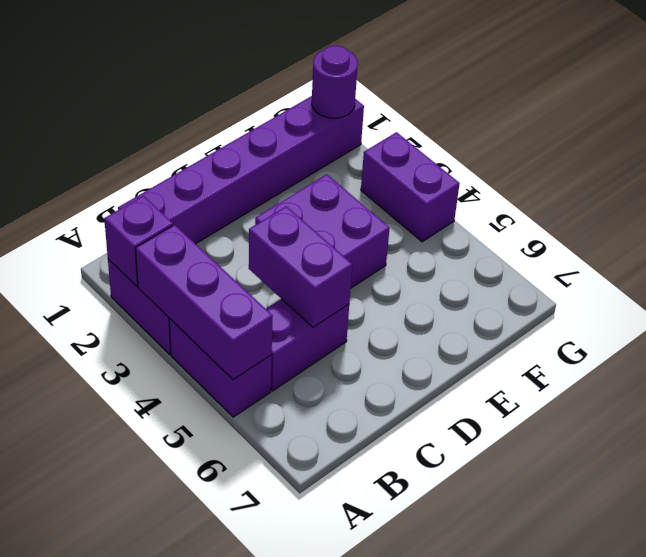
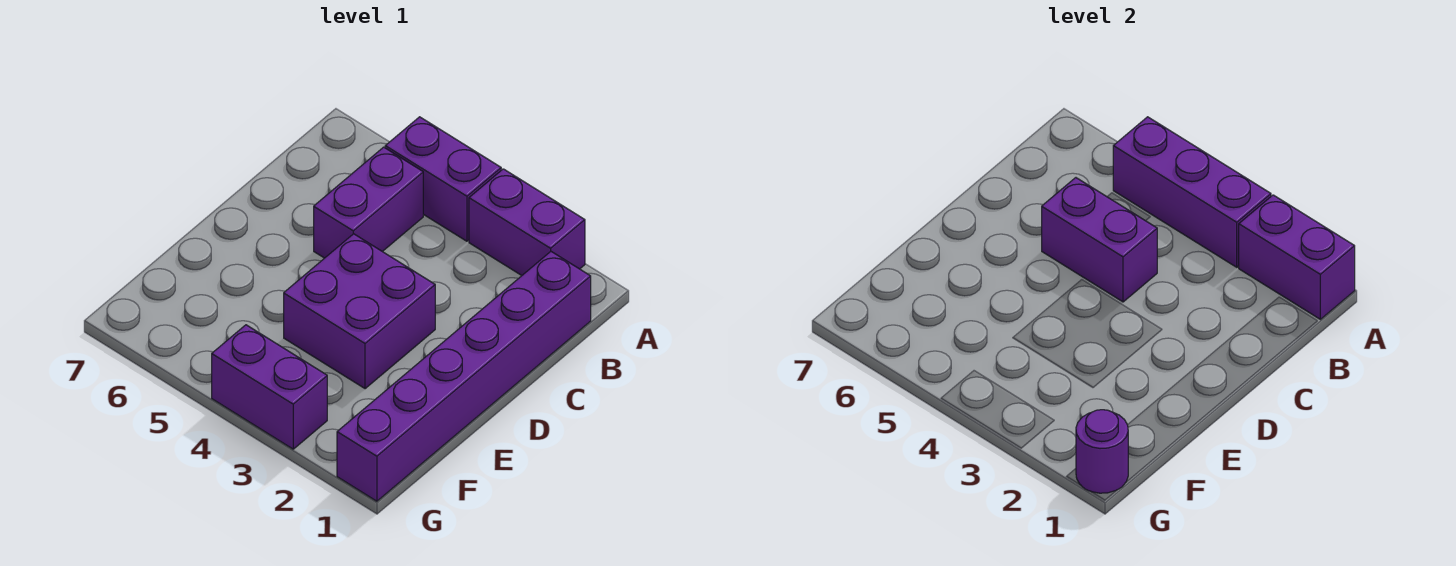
purple brick A2 level 2 -> purple brick A1:A2 level 2

